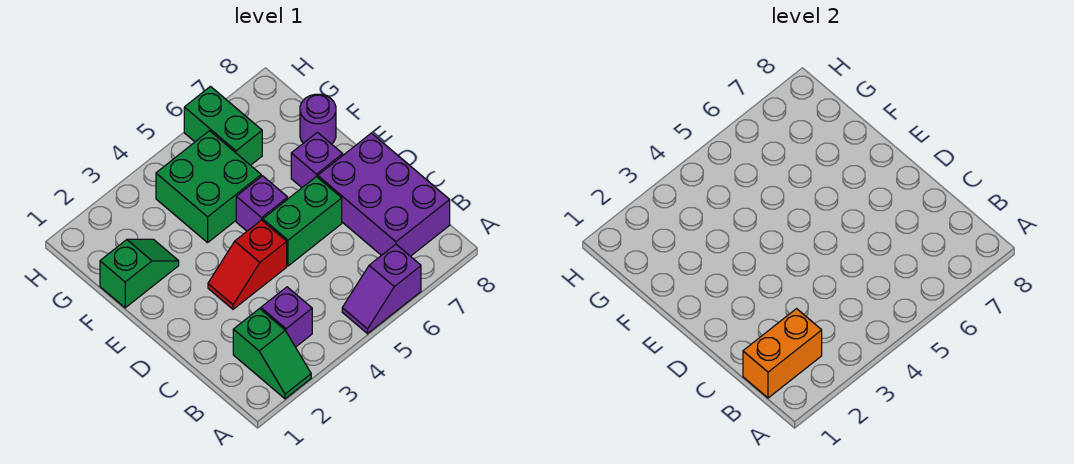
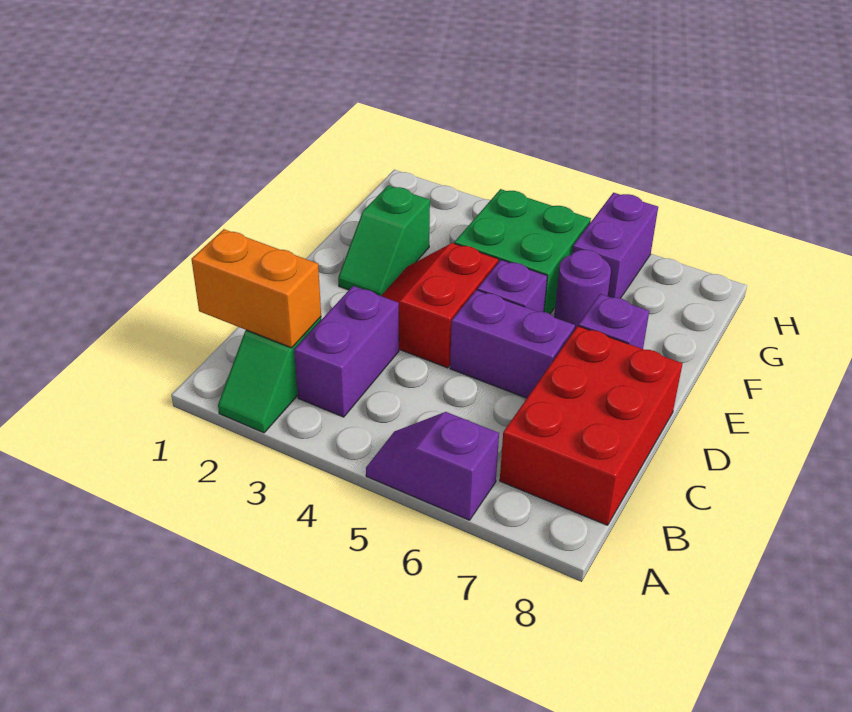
purple brick B3 level 1 -> purple brick B3:C3 level 1
purple brick B7:D8 level 1 -> red brick B7:D8 level 1
red slope D3:D4 level 1 top 4 -> red slope D3:E4 level 1 top 4
green brick D5:D6 level 1 -> purple brick D5:D6 level 1
green slope F1:F2 level 1 top 1 -> green slope E2:F2 level 1 top F
purple round brick F8 level 1 -> purple round brick F6 level 1
green brick G6:H6 level 1 -> purple brick G6:H6 level 1

